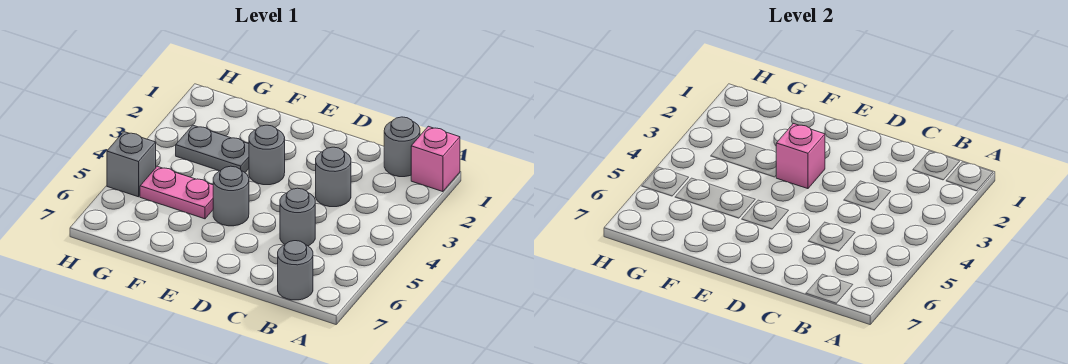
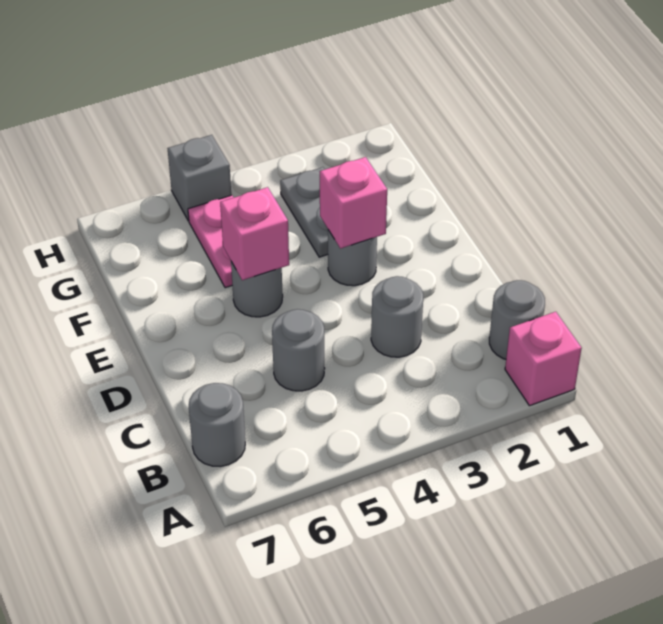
none -> pink brick E5 level 2

